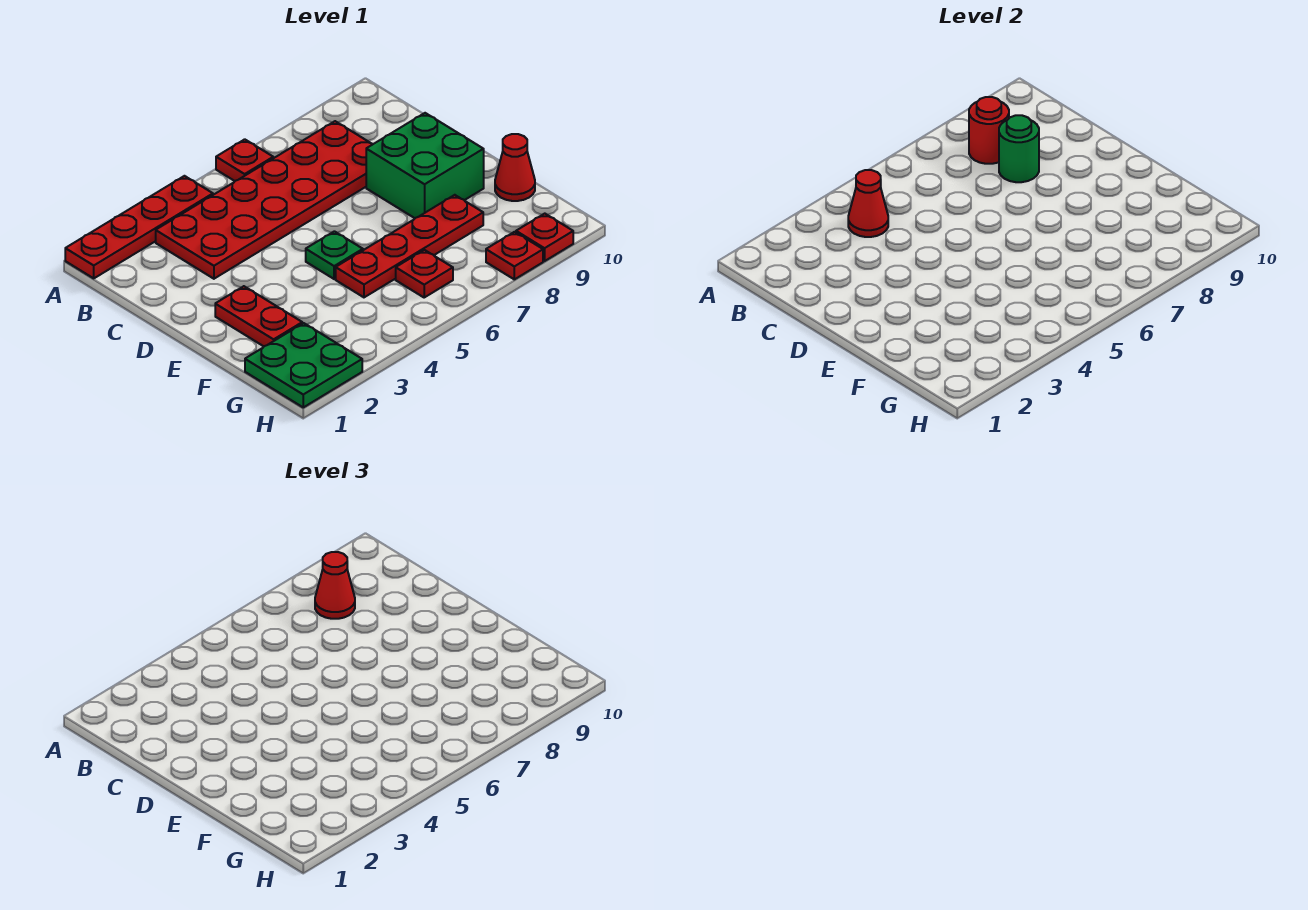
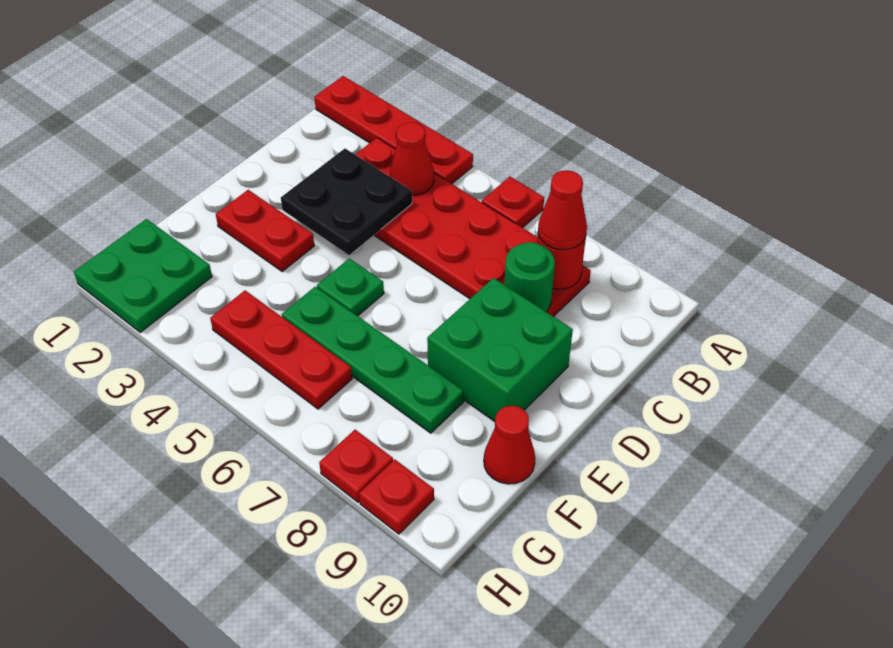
none -> black plate C3:D4 level 2
red plate E2:F2 level 1 -> red plate E2:E3 level 1
red plate F5:F8 level 1 -> green plate F5:F8 level 1
red plate G6 level 1 -> red plate G4:G6 level 1

